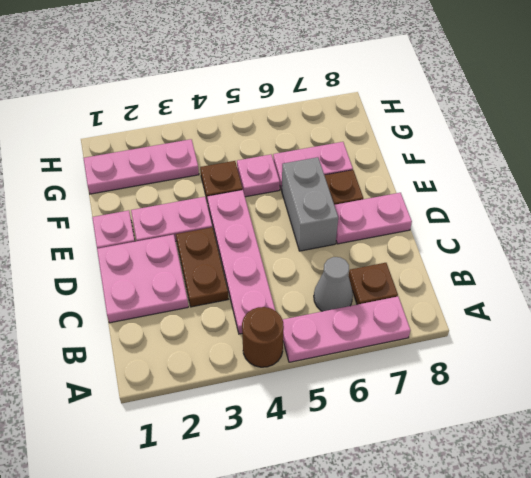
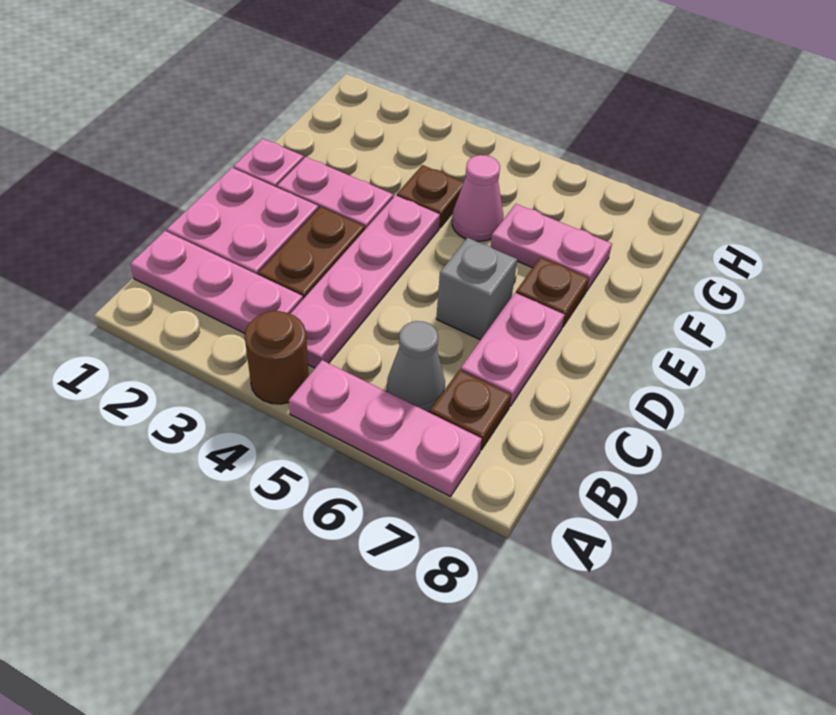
grey brick D6:E6 level 1 -> grey brick D6 level 1
pink plate D7:D8 level 1 -> pink plate C7:D7 level 1
pink plate F5 level 1 -> pink cone F5 level 1
pink plate G1:G3 level 1 -> pink plate B1:B3 level 1

